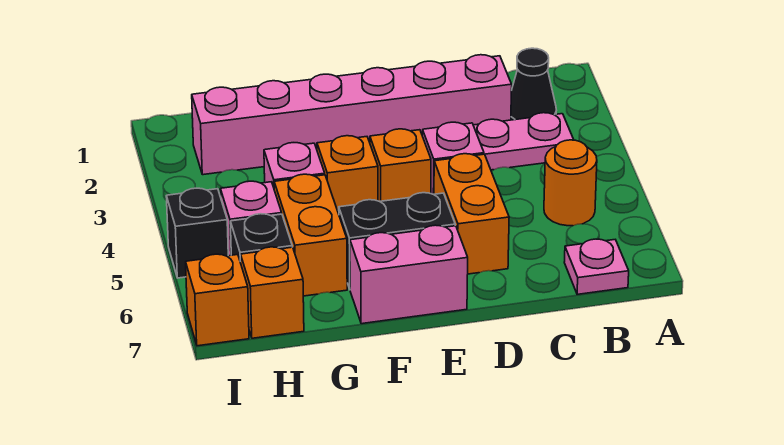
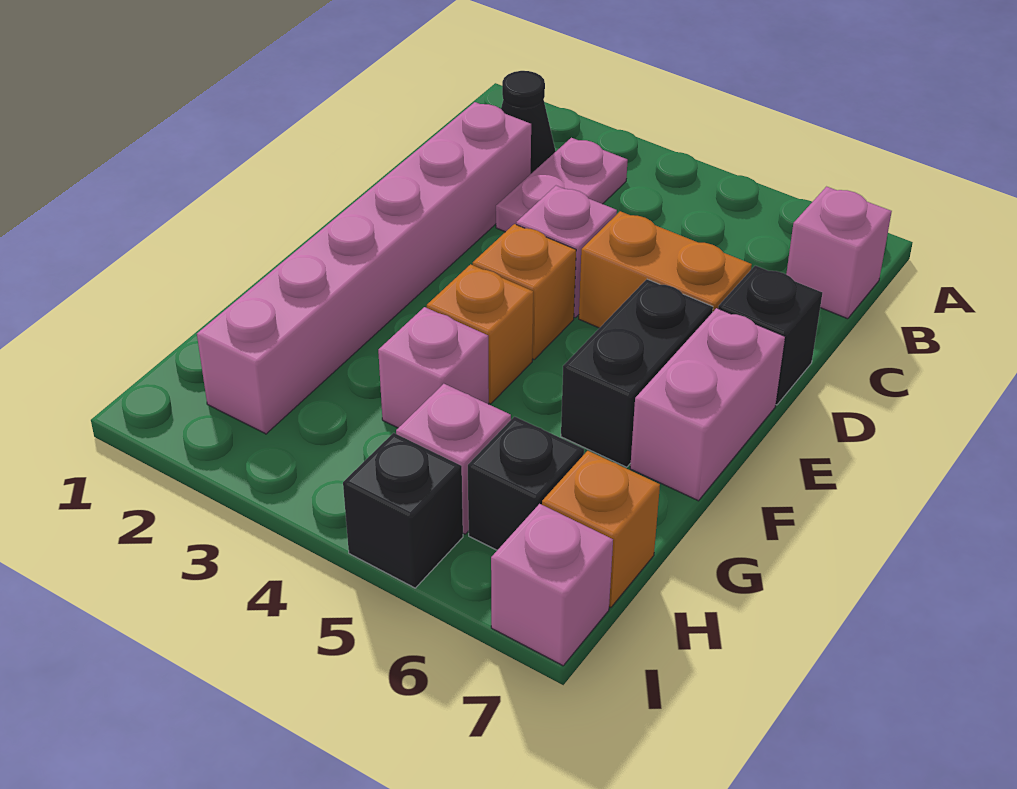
orange round brick B5 level 1 -> none
pink plate B7 level 1 -> pink brick B7 level 1
none -> black brick D7 level 1
orange brick G5:G6 level 1 -> none
orange brick I7 level 1 -> pink brick I7 level 1

